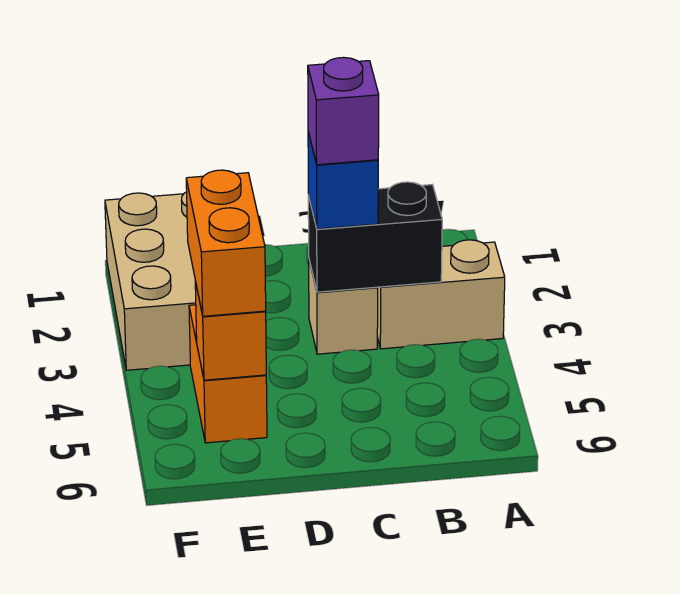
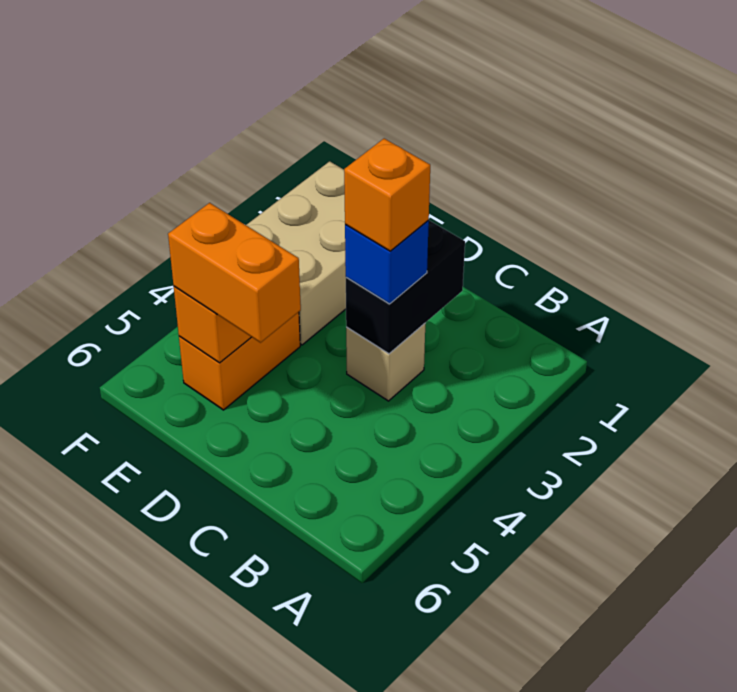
tan brick A3:B3 level 1 -> none
black brick B3:C3 level 2 -> black brick C2:C3 level 2
purple brick C3 level 4 -> orange brick C3 level 4
orange brick E4:E5 level 3 -> orange brick D5:E5 level 3

